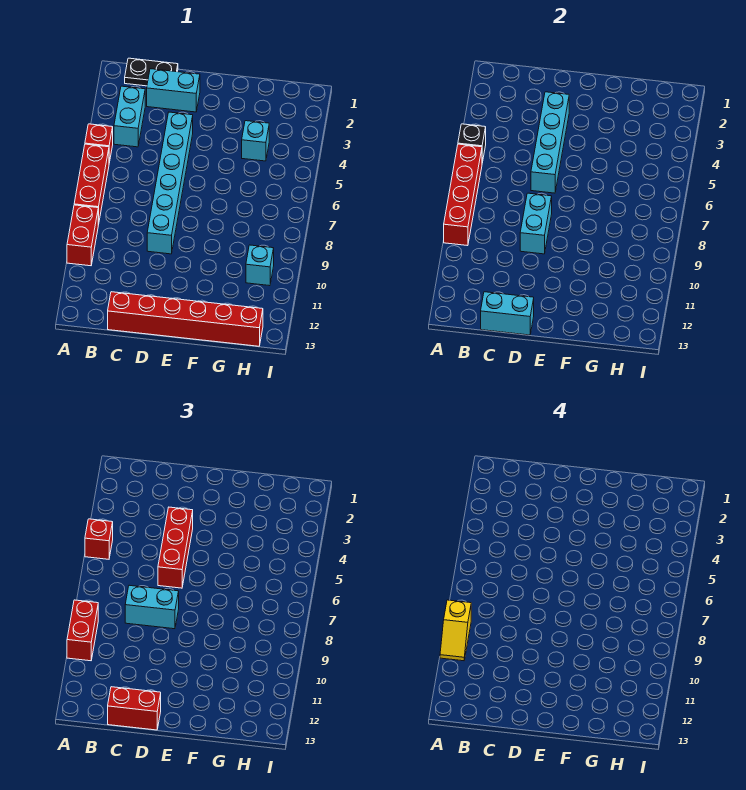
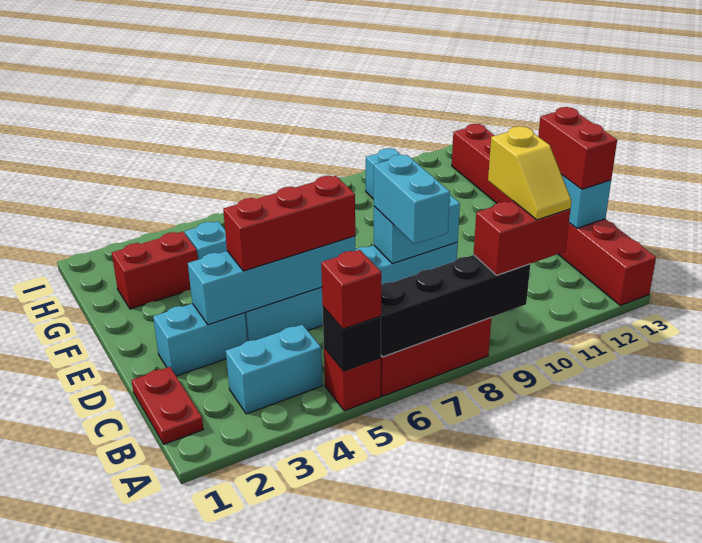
red brick A6:A9 level 2 -> black brick A6:A9 level 2
red brick A9:A10 level 1 -> red brick G2:G3 level 1
yellow slope A9:A10 level 4 top 9 -> yellow slope A10:B10 level 4 top B
black plate B1:C1 level 1 -> red plate B1:C1 level 1
cyan brick C2:D2 level 1 -> cyan brick D2:D3 level 1
red brick C13:H13 level 1 -> red brick A13:H13 level 1

